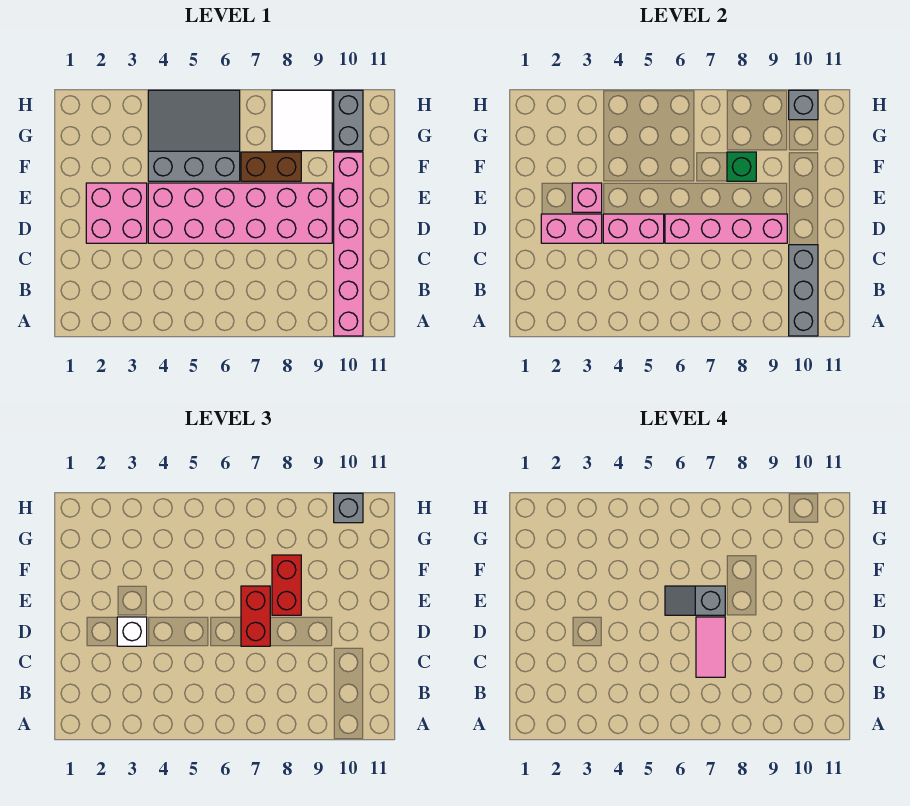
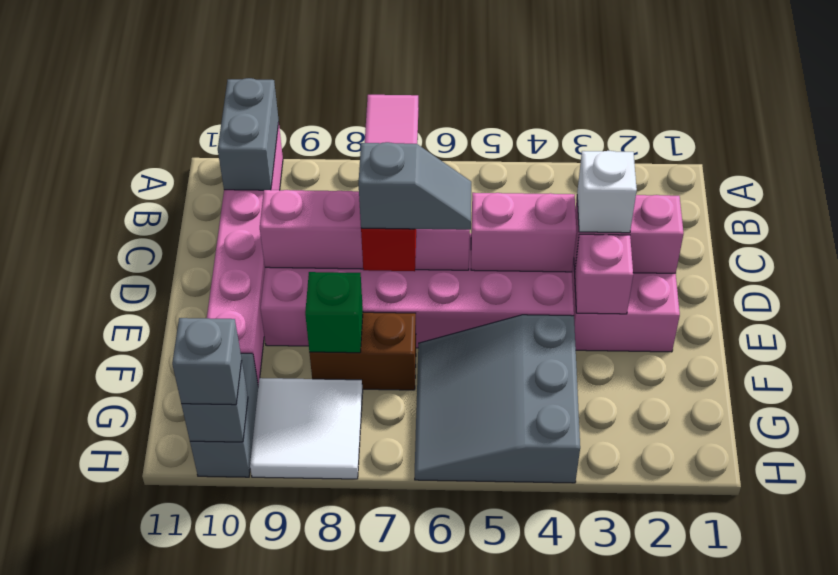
grey brick A10:C10 level 2 -> grey brick A10:B10 level 2
red brick E8:F8 level 3 -> none
grey slope F4:H6 level 1 top F -> grey slope F4:H6 level 1 top 4

